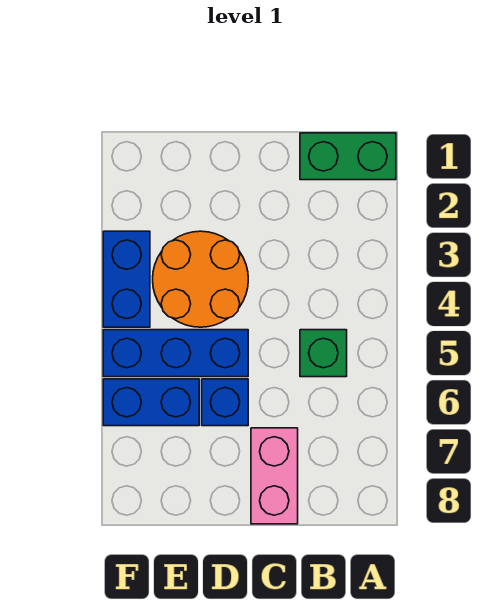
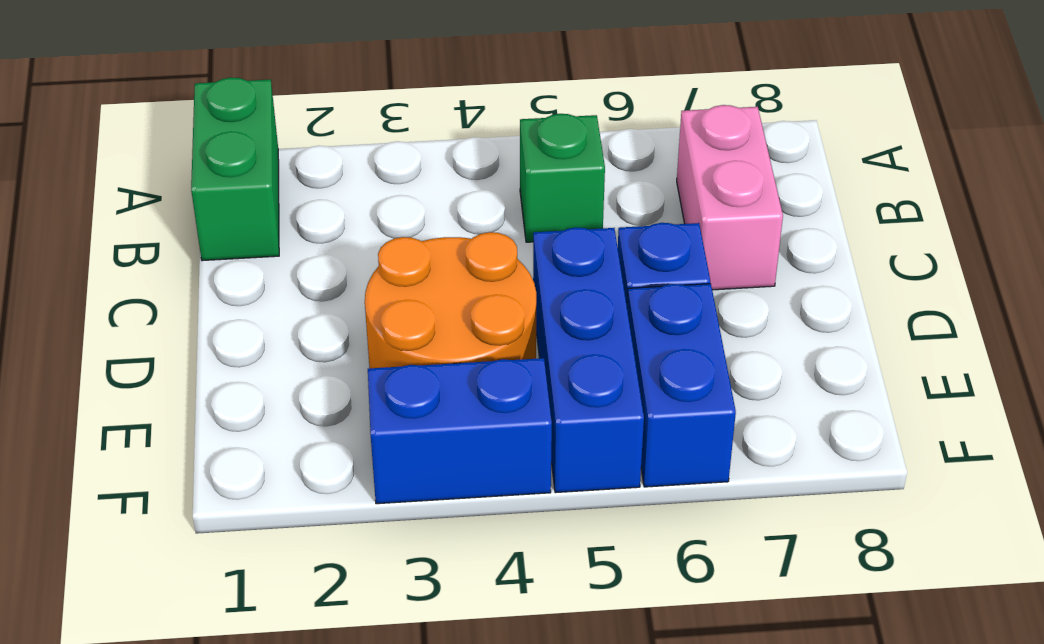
pink brick C7:C8 level 1 -> pink brick B7:C7 level 1

